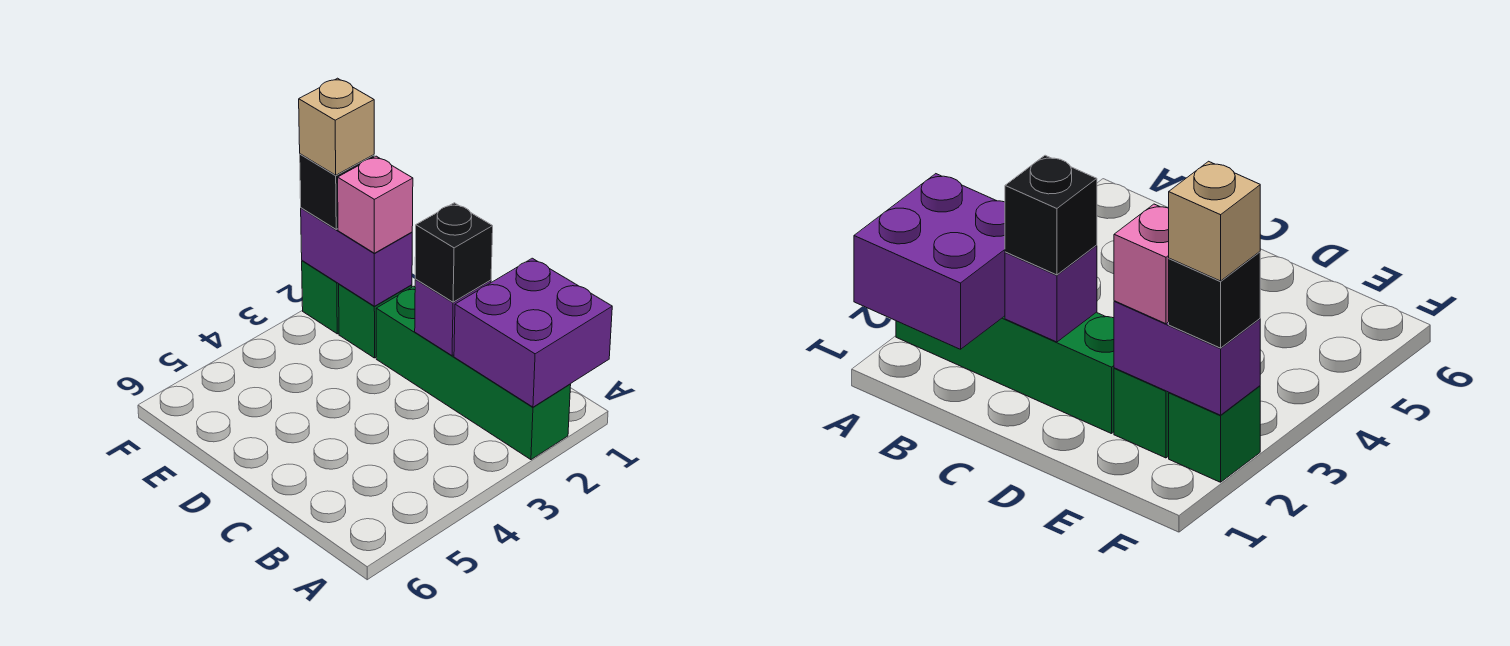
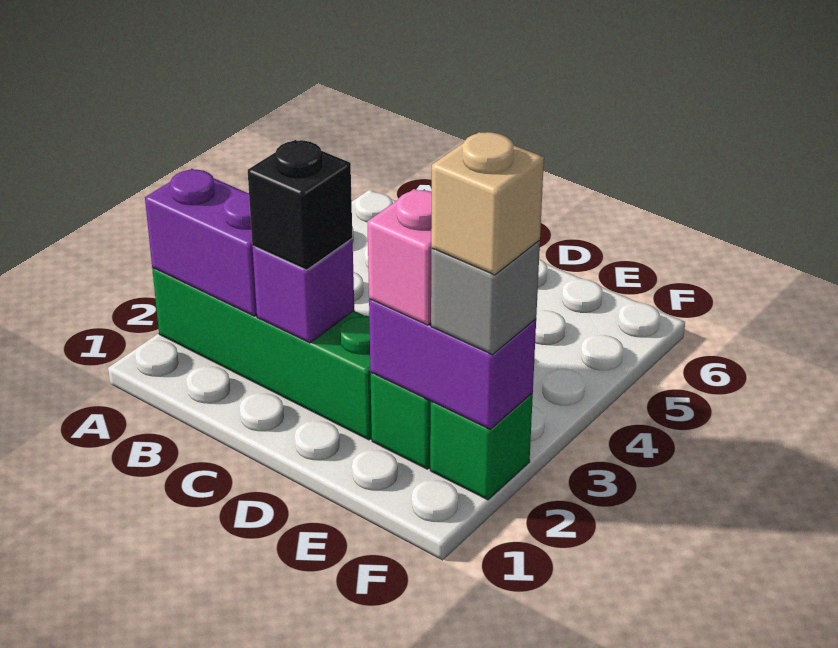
purple brick A1:B2 level 2 -> purple brick A2:B2 level 2
black brick F2 level 3 -> grey brick F2 level 3

